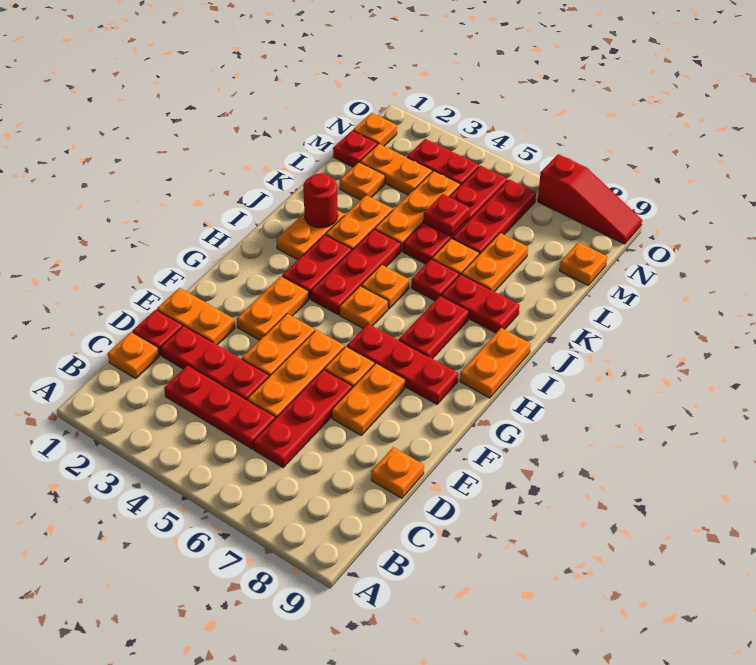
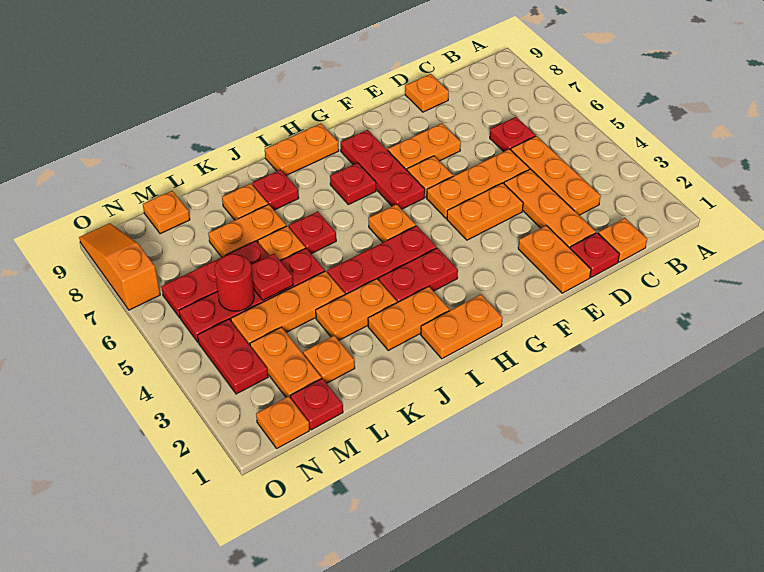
red plate C3:C5 level 1 -> orange plate C3:C5 level 1
red plate C6:E6 level 1 -> red plate C6 level 1
red plate D2:D4 level 1 -> orange plate D2:D4 level 1
orange plate F3:G3 level 1 -> orange plate H1:I1 level 1
red plate H7:I7 level 1 -> red plate H7 level 1
orange plate I5 level 1 -> orange plate K8 level 1
red round brick J2 level 2 -> red round brick M5 level 2
red plate J7:J8 level 1 -> red plate J8 level 1
red slope O7:O9 level 1 top 7 -> orange slope O7:O9 level 1 top 7

